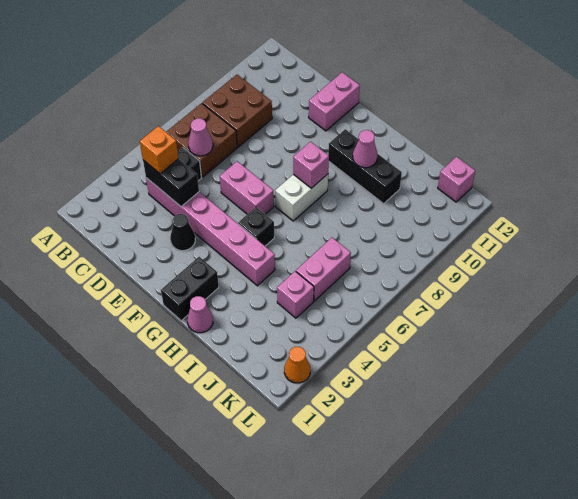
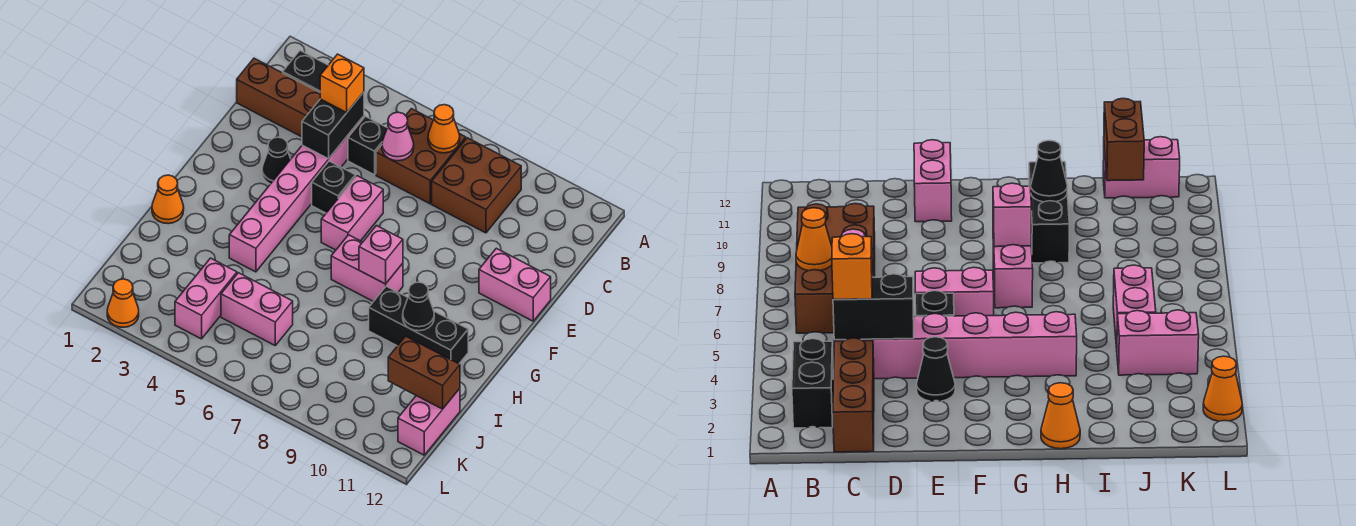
none -> orange cone B7 level 2
none -> brown brick C1:C3 level 1
black brick G1:G2 level 1 -> black brick B2:B3 level 1
black brick G5 level 1 -> black brick E5 level 1
white brick G7:G8 level 1 -> pink brick G7:G8 level 1
black brick G10:I10 level 1 -> black brick H9:H11 level 1
pink cone H1 level 1 -> orange cone H1 level 1
pink cone H10 level 2 -> black cone H10 level 2
pink brick J4 level 1 -> pink brick J4:K4 level 1
none -> brown brick J11:J12 level 2
pink brick K12 level 1 -> pink brick J12:K12 level 1

